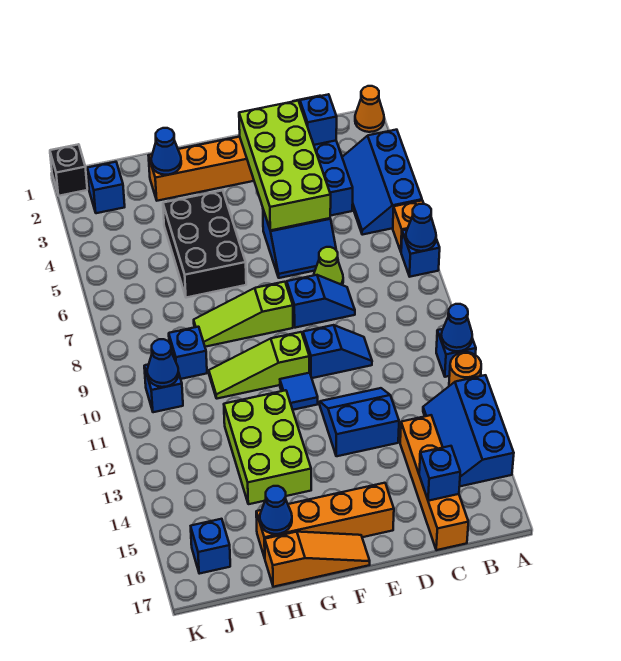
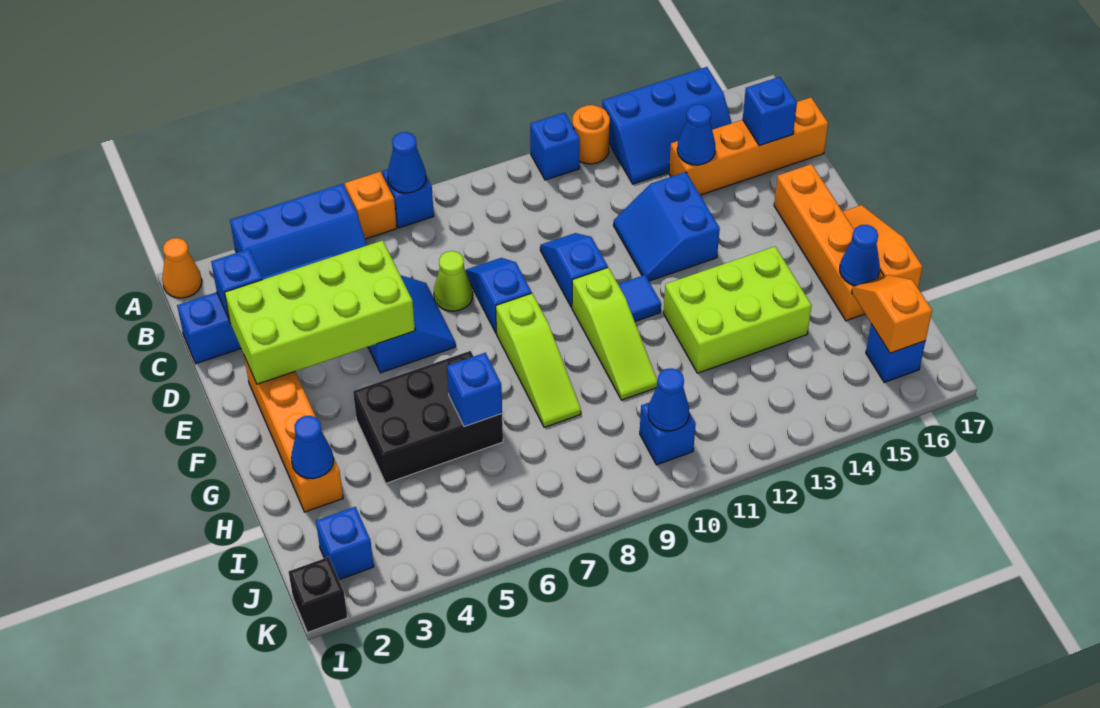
blue cone A11 level 2 -> blue cone C14 level 2
blue brick I9 level 1 -> blue brick H6 level 2
none -> orange slope I16:J16 level 2 top J

